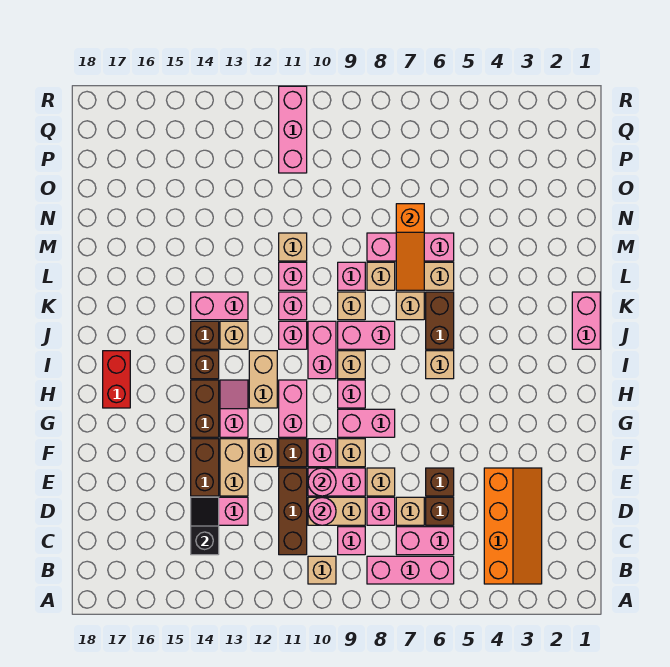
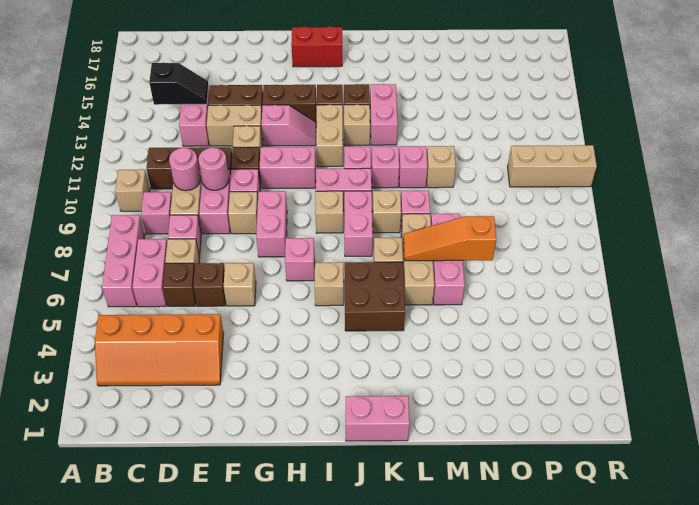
tan brick E8 level 1 -> tan brick F6 level 1
pink brick H9 level 1 -> pink brick H7 level 1
tan brick H12:I12 level 1 -> tan brick I12:I13 level 1
brown brick J6:K6 level 1 -> brown brick J5:K6 level 1
pink brick P11:R11 level 1 -> tan brick P11:R11 level 1

